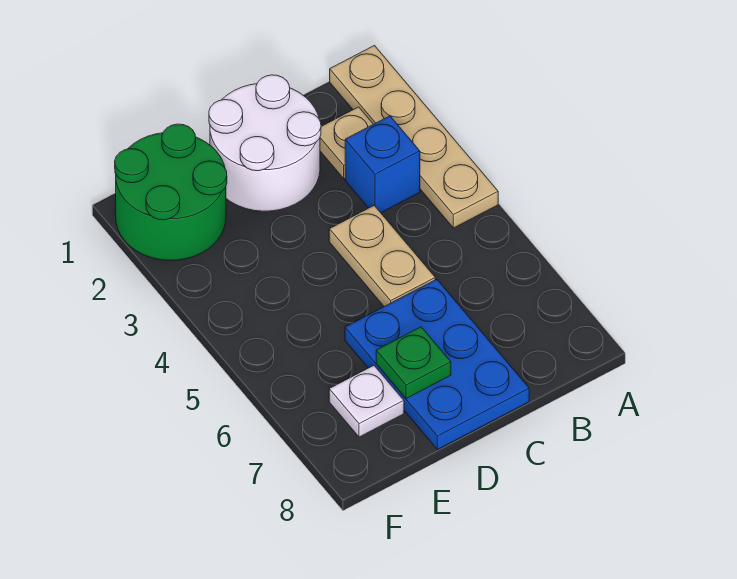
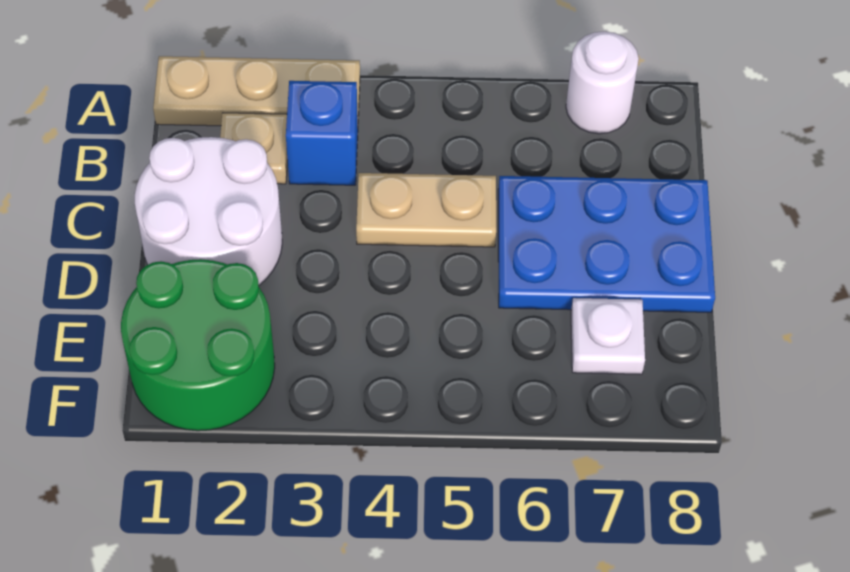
tan plate A1:A4 level 1 -> tan plate A1:A3 level 1
none -> white round brick A7 level 1
green plate D7 level 2 -> none

